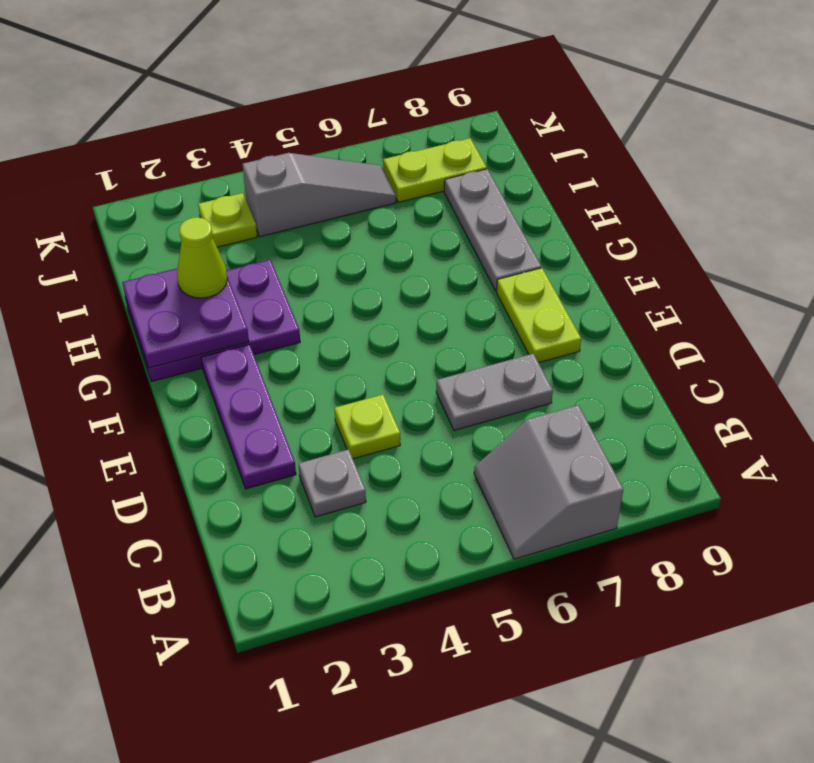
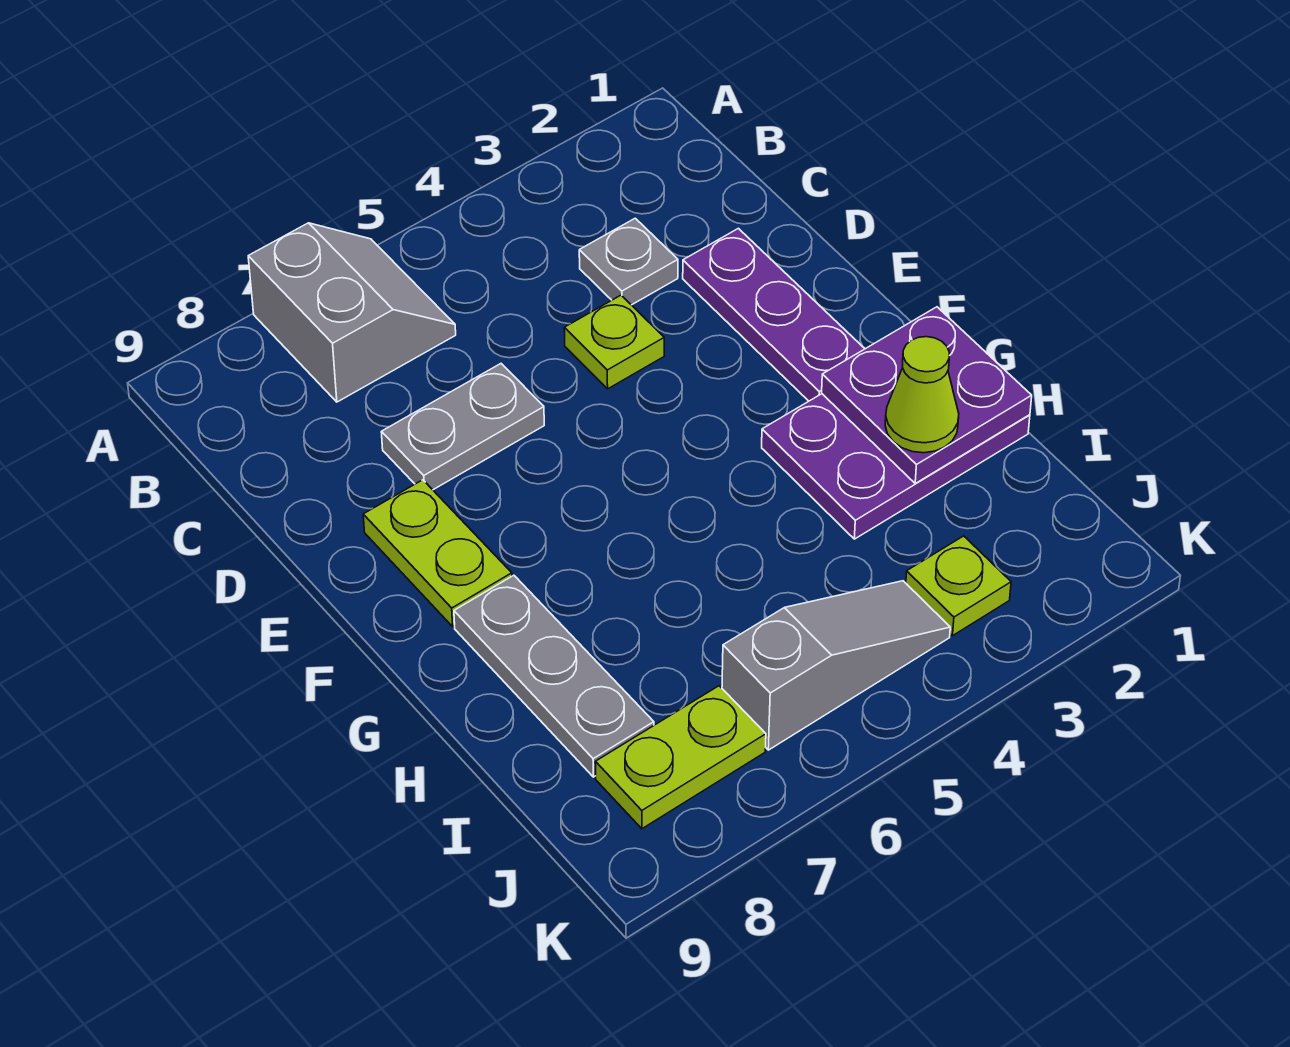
grey slope J4:J6 level 1 top 4 -> grey slope J4:J6 level 1 top 6

